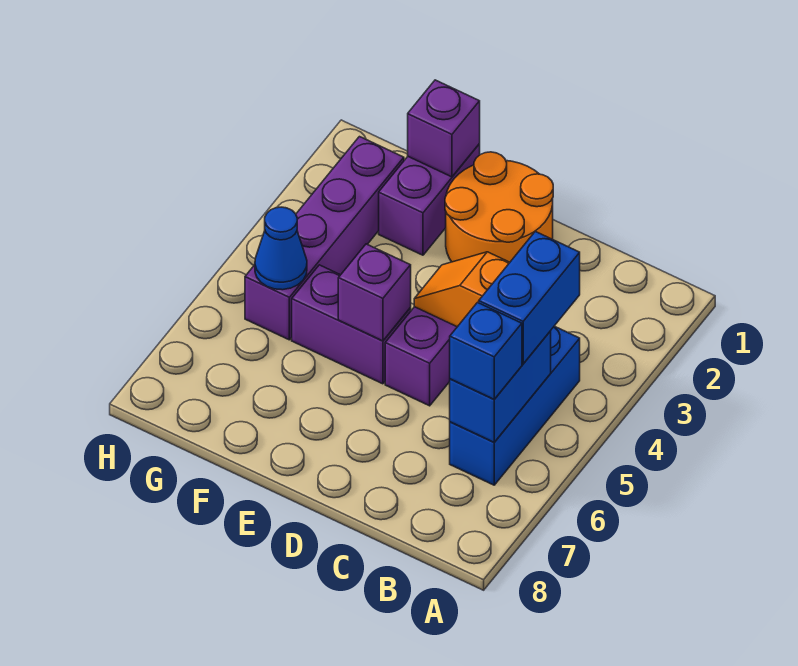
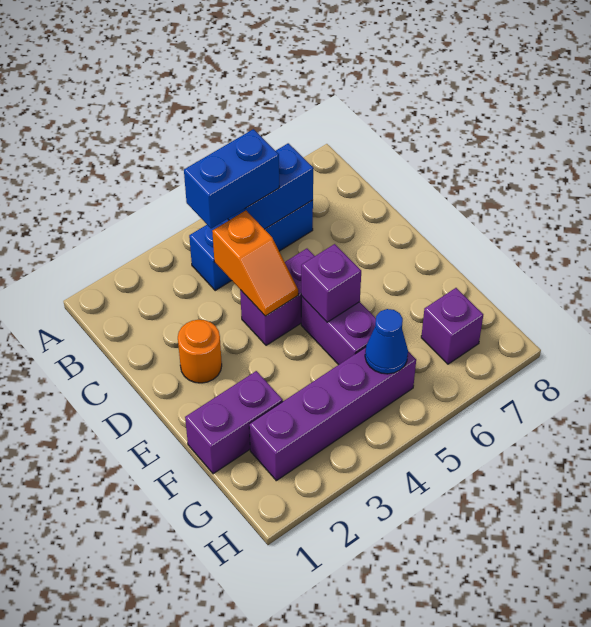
blue brick B6 level 3 -> none
orange round brick D1:E2 level 1 -> orange round brick D2 level 1
purple brick F1 level 2 -> purple brick G7 level 1

